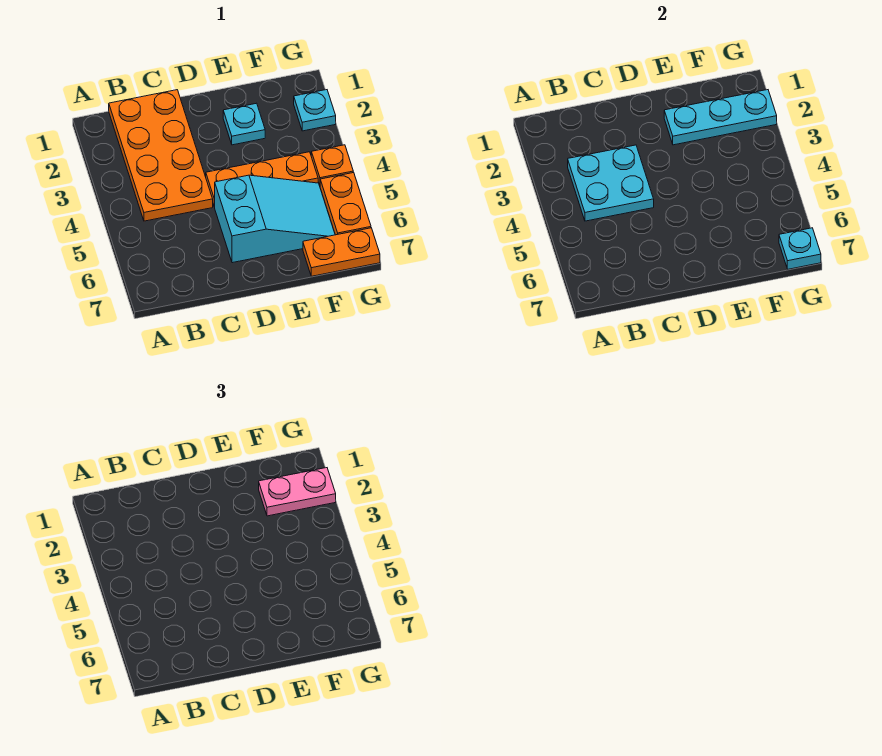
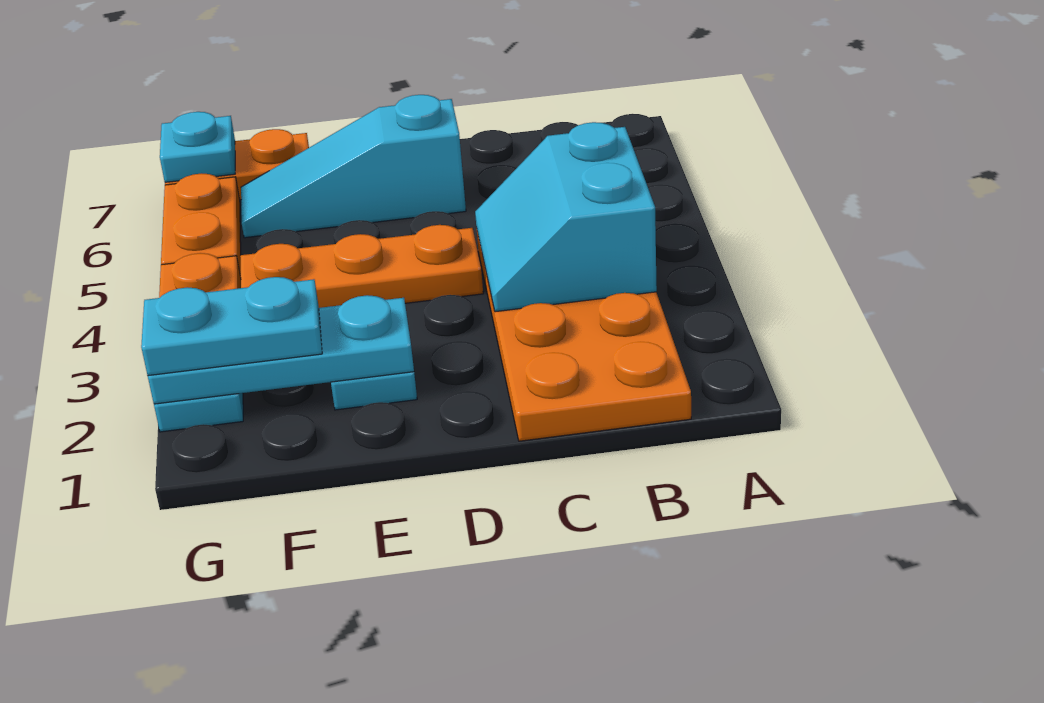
cyan plate B3:C4 level 2 -> cyan slope B3:C4 level 2 top B
cyan slope D5:F6 level 1 top D -> cyan slope D6:F6 level 1 top D
pink plate F2:G2 level 3 -> cyan plate F2:G2 level 3

